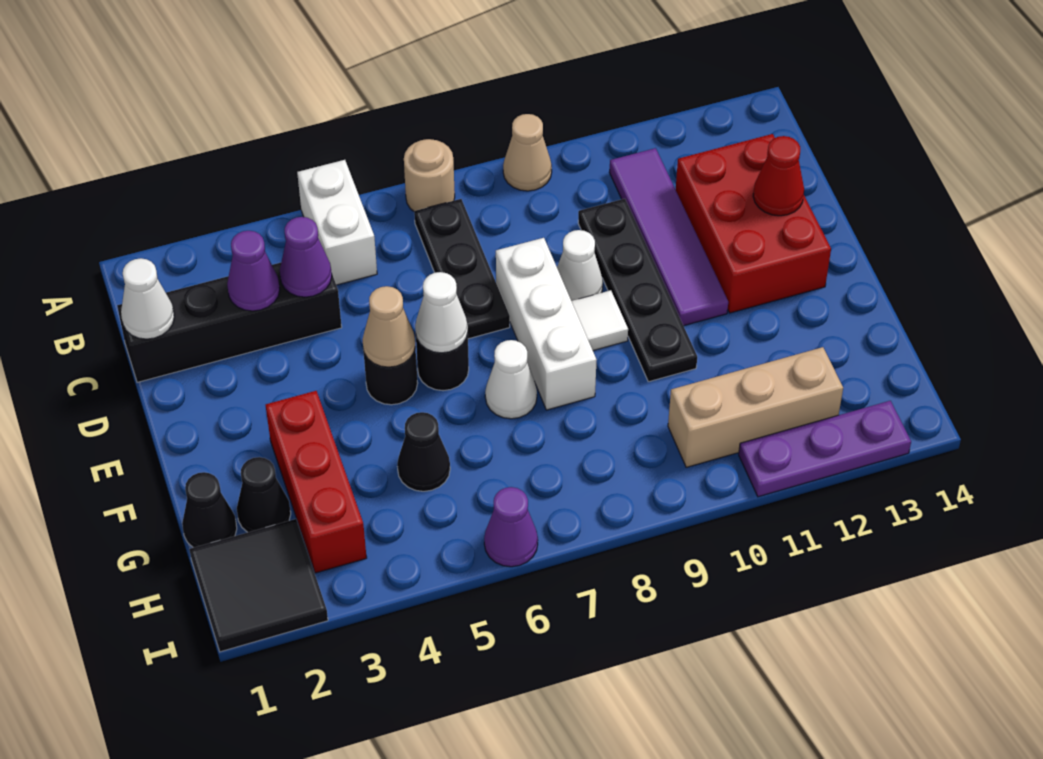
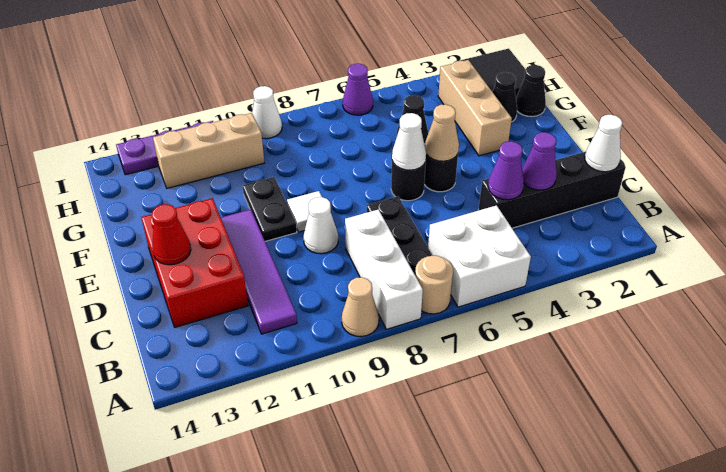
white brick A5:B5 level 1 -> white brick A5:B6 level 1
black plate C10:F10 level 1 -> black plate E10:F10 level 1
white brick D8:F8 level 1 -> white brick A8:C8 level 1
red brick F3:H3 level 1 -> tan brick F3:H3 level 1
white cone F7 level 1 -> white cone I9 level 1

